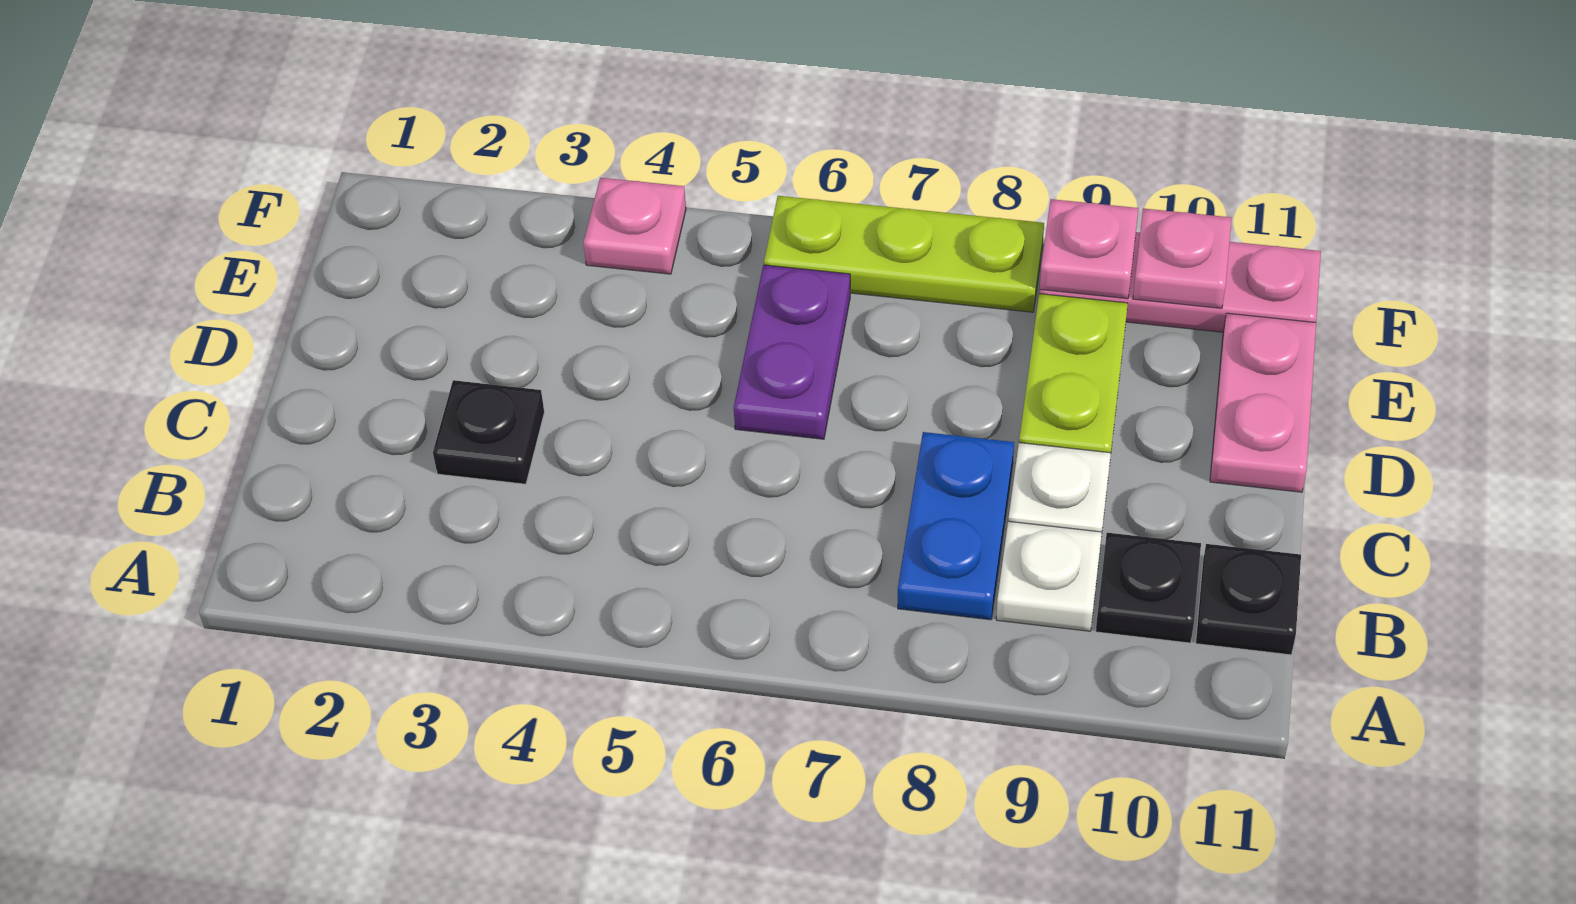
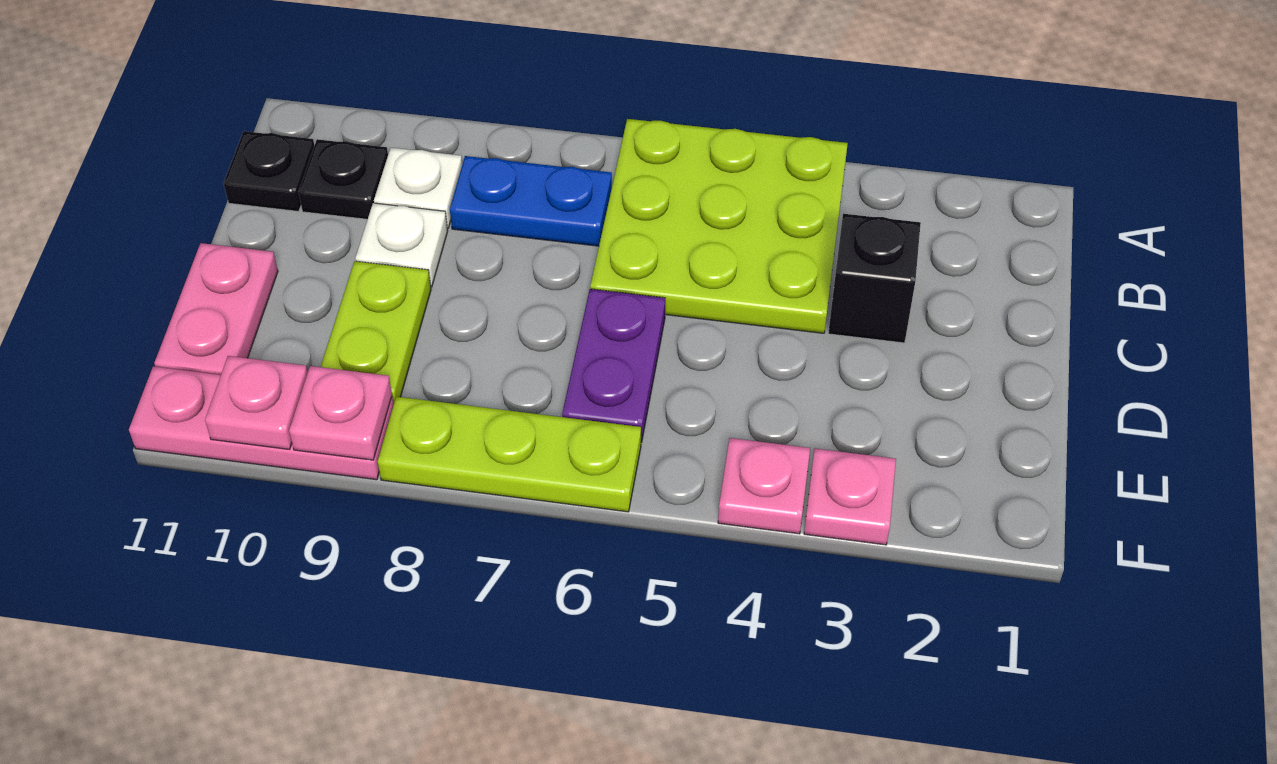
none -> lime plate A4:C6 level 1
blue plate B8:C8 level 1 -> blue plate B7:B8 level 1
black plate C3 level 1 -> black brick C3 level 1
none -> pink plate F3 level 1

